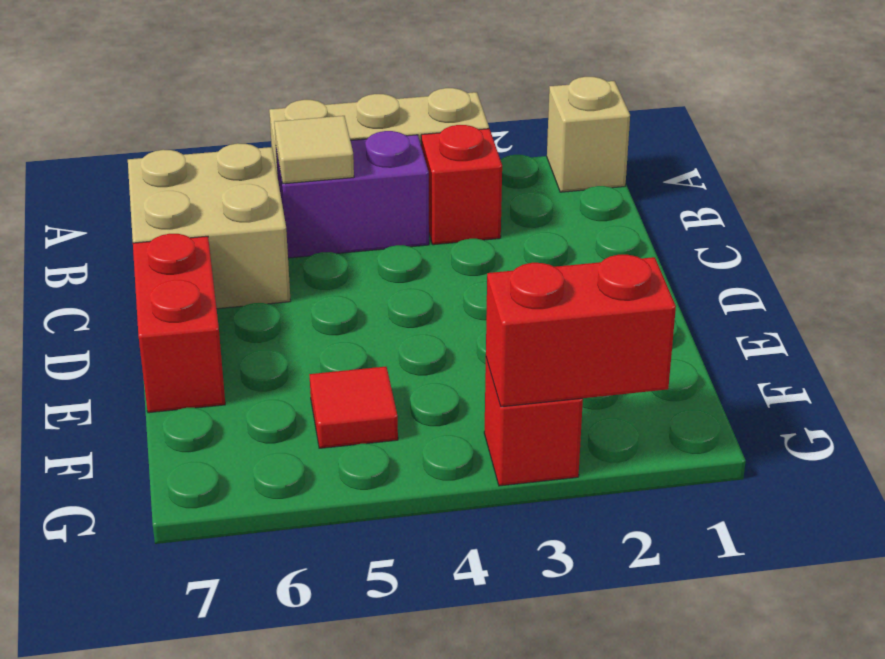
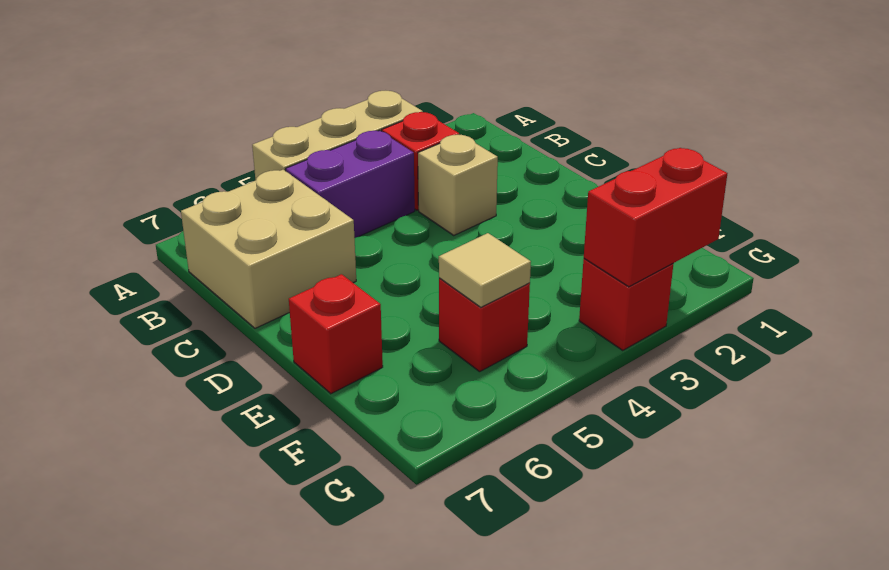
tan brick A1 level 1 -> tan brick C3 level 1
tan tile B5 level 2 -> tan tile F5 level 2
red brick D7:E7 level 1 -> red brick E7 level 1
red tile F5 level 1 -> red brick F5 level 1

